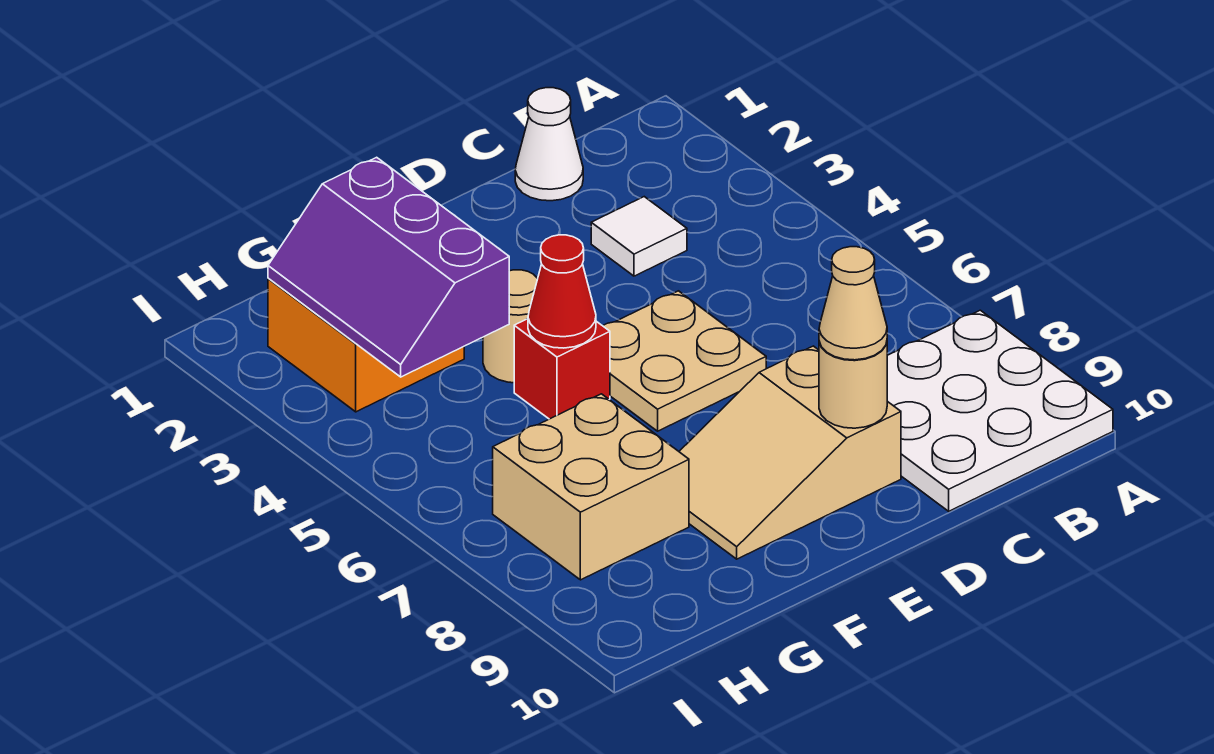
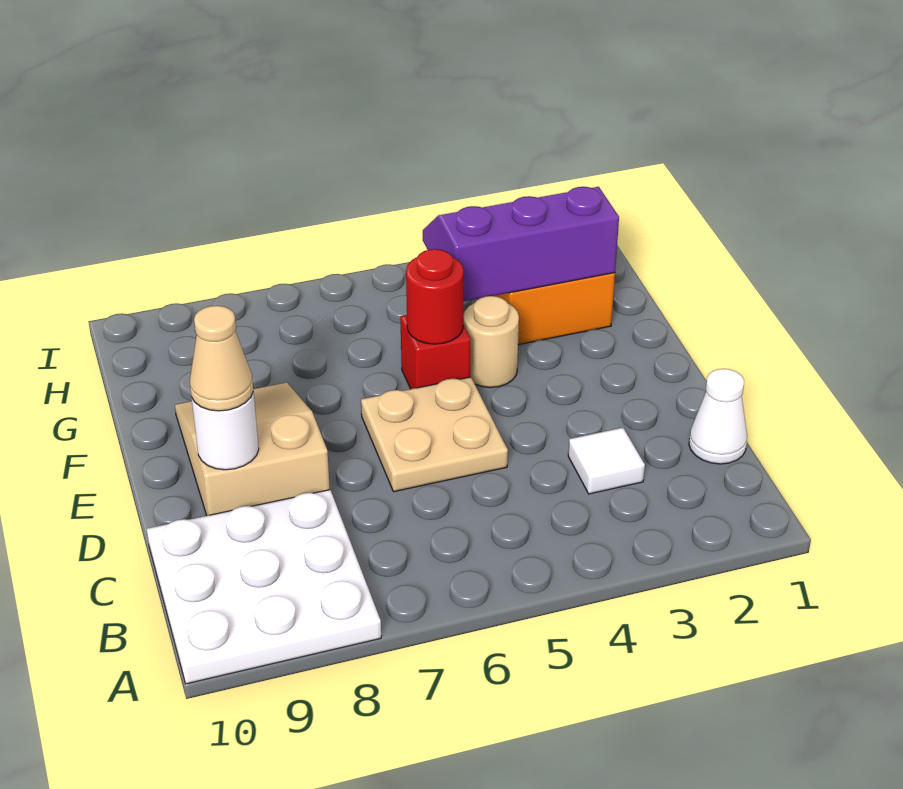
tan round brick D9 level 2 -> white round brick D9 level 2
red cone F5 level 2 -> red round brick F5 level 2
tan brick G7:H8 level 1 -> none

